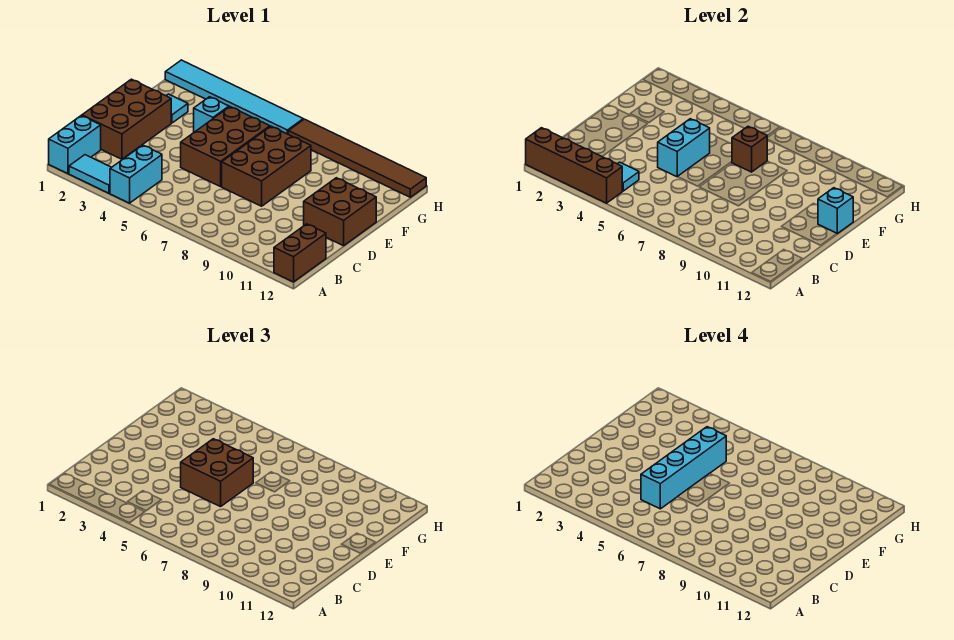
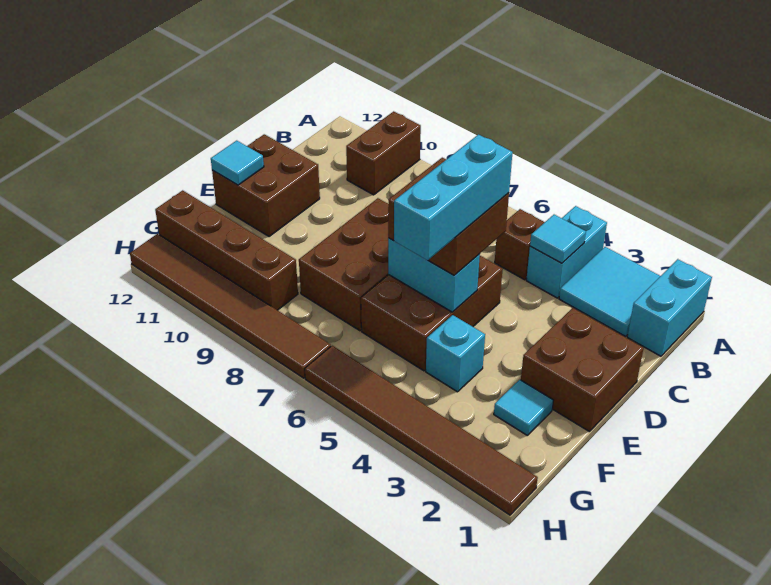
brown brick A1:A4 level 2 -> brown brick G9:G12 level 1
cyan tile A2:A3 level 1 -> cyan tile A2:B3 level 1
brown brick A12:B12 level 1 -> brown brick A10:B10 level 1
brown brick C1:E2 level 1 -> brown brick D1:E2 level 1
cyan brick C5:F5 level 4 -> cyan brick D5:F5 level 4
cyan brick D5:E5 level 2 -> cyan brick E5:E6 level 2
cyan brick E12 level 2 -> cyan tile E12 level 2
brown brick F7 level 2 -> brown brick B5 level 1
cyan tile H1:H6 level 1 -> brown tile H1:H6 level 1

